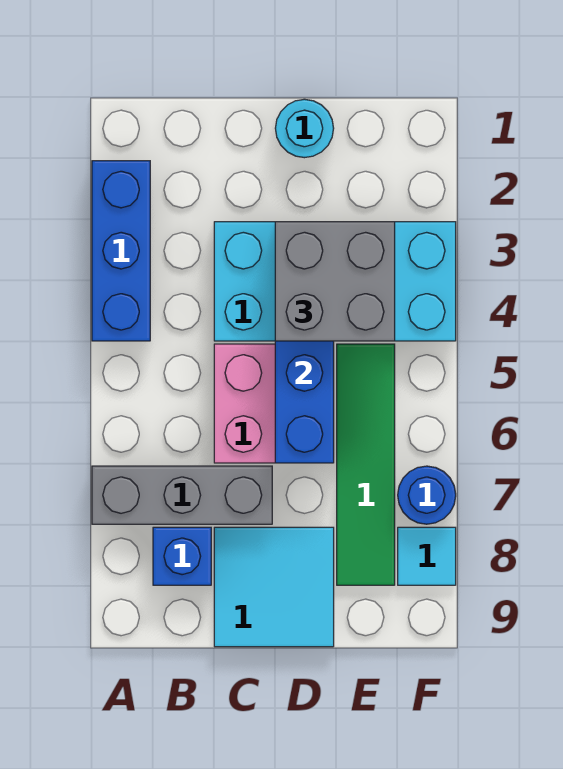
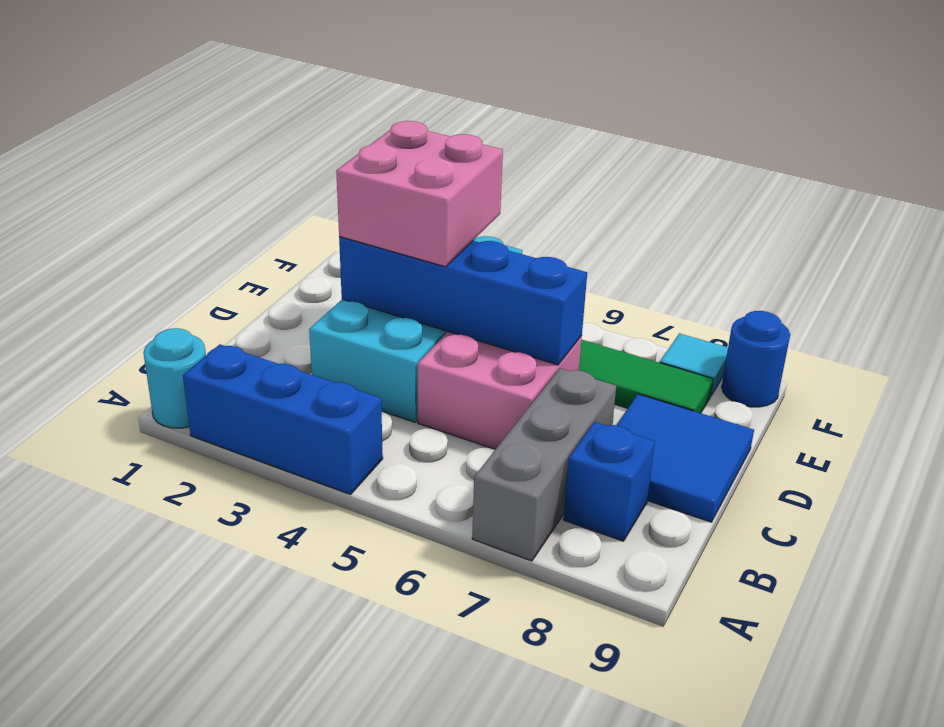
cyan tile C8:D9 level 1 -> blue tile C8:D9 level 1
cyan round brick D1 level 1 -> cyan round brick A1 level 1
grey brick D3:E4 level 3 -> pink brick D3:E4 level 3
blue round brick F7 level 1 -> blue round brick F9 level 1

